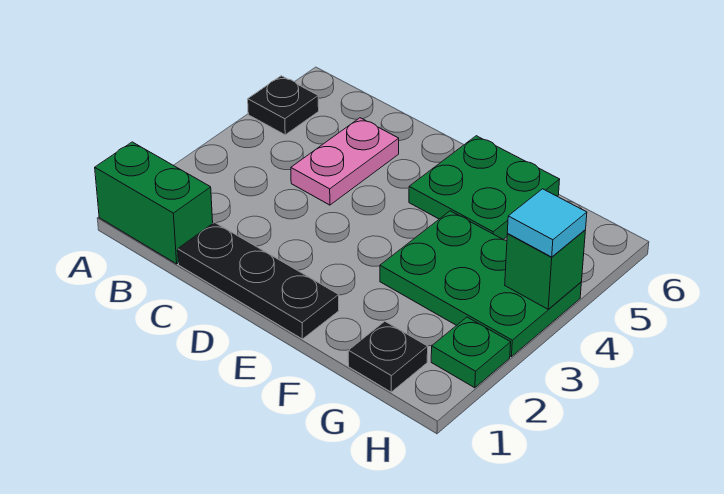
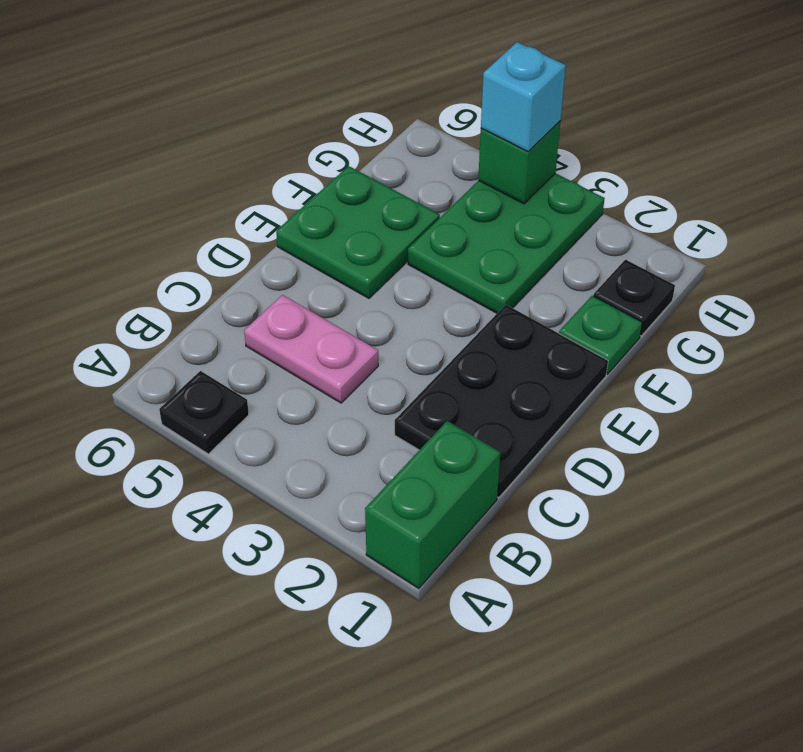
black plate C1:E1 level 1 -> black plate C1:E2 level 1
green plate H2 level 1 -> green plate F1 level 1
cyan tile H4 level 3 -> cyan brick H4 level 3

